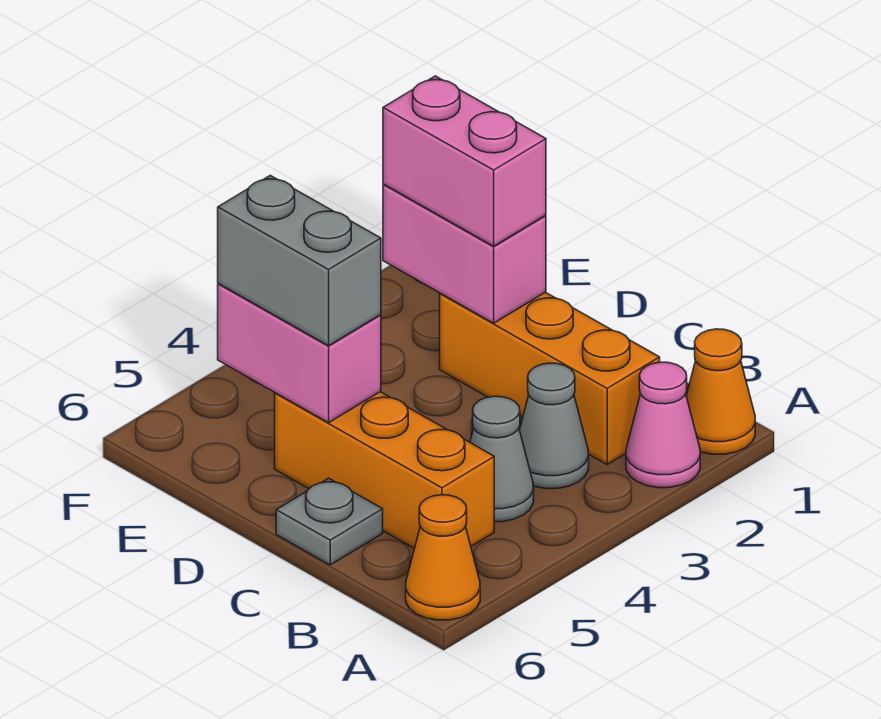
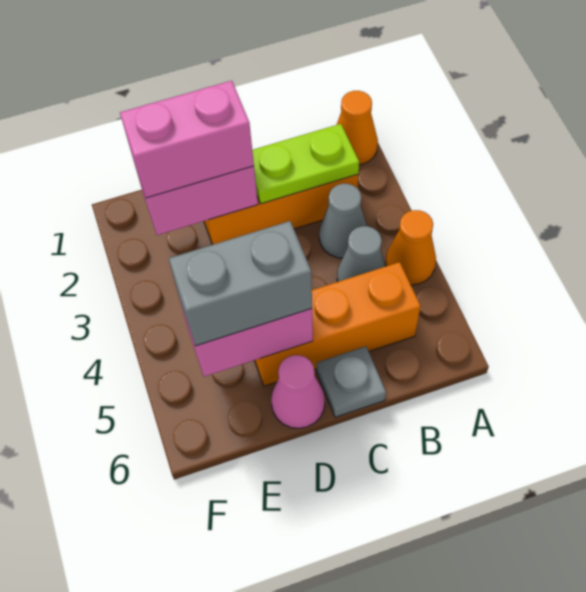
pink cone A2 level 1 -> pink cone D6 level 1
orange cone A6 level 1 -> orange cone A4 level 1
none -> lime plate B2:C2 level 2

